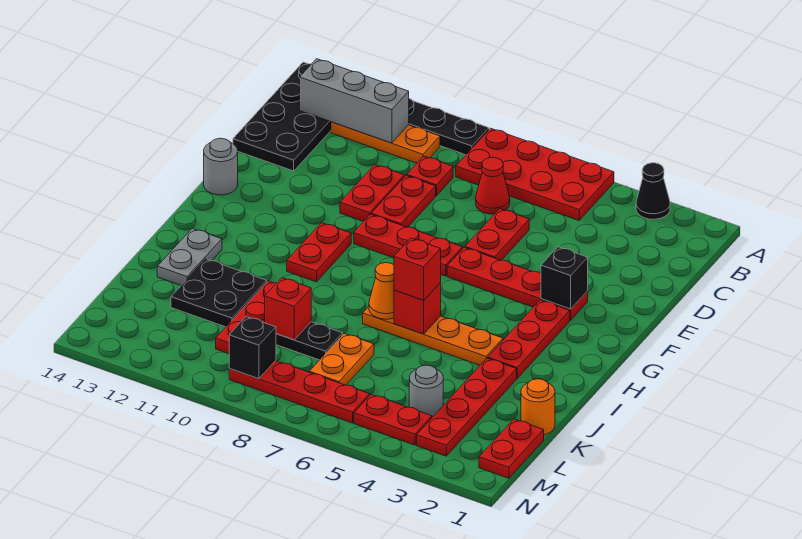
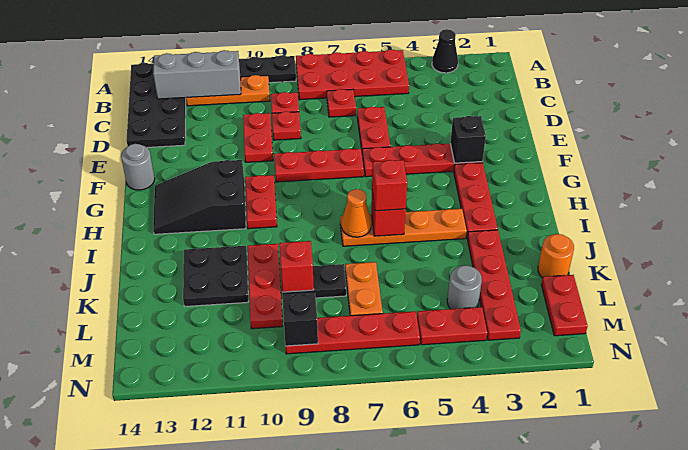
red cone C7 level 1 -> red plate C7 level 1
red plate D9:E9 level 1 -> red plate D9 level 1
none -> black slope G11:H13 level 1 top 11
grey plate I13:J13 level 1 -> none

